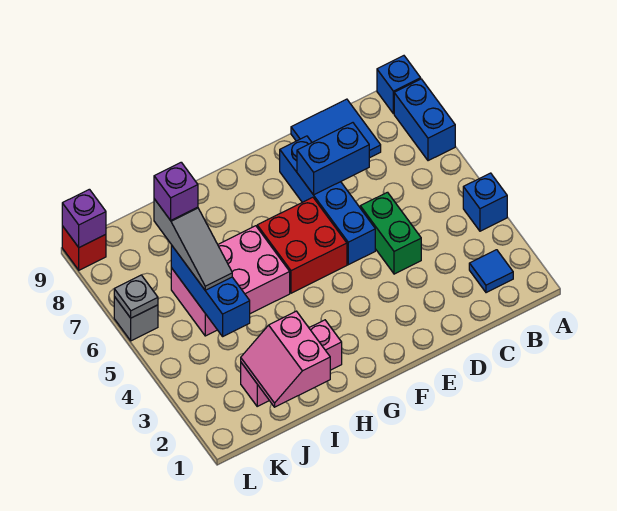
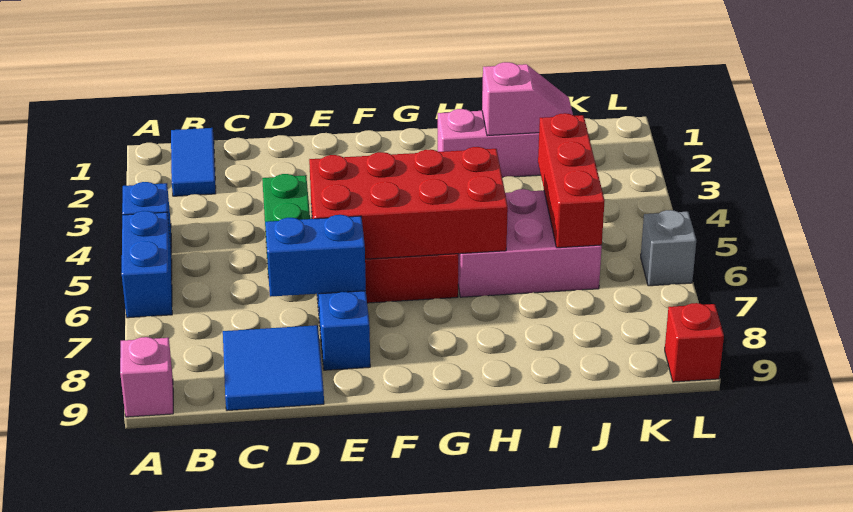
blue brick A7:A8 level 1 -> blue brick A5:A6 level 1
blue brick A9 level 1 -> pink brick A9 level 1
blue tile B2 level 1 -> blue tile B1:B2 level 1
none -> red brick E5:H6 level 2
pink slope I1:J2 level 2 top I -> pink slope I2:J2 level 2 top I
blue brick J4:J6 level 2 -> red brick J4:J6 level 2
grey slope J5:J7 level 3 top 7 -> none
purple brick J7 level 4 -> none
grey plate L6 level 2 -> none
purple brick L9 level 2 -> none

